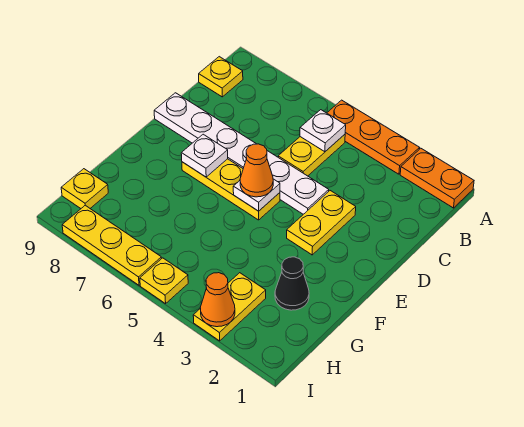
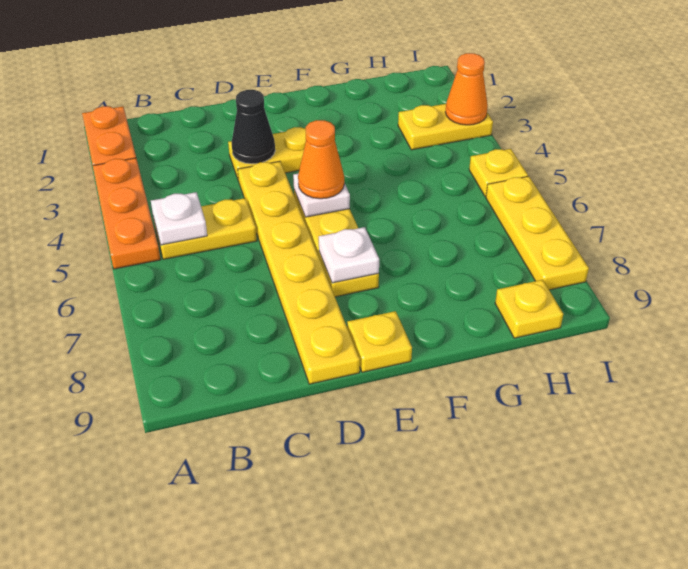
yellow plate B9 level 1 -> yellow plate E9 level 1
white plate D4:D9 level 1 -> yellow plate D4:D9 level 1
black cone G2 level 1 -> black cone D3 level 2

